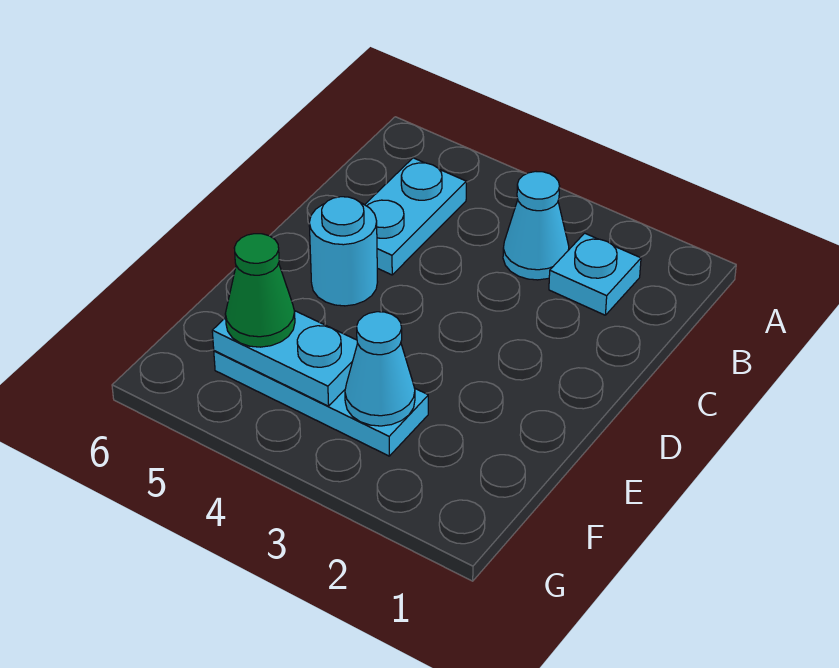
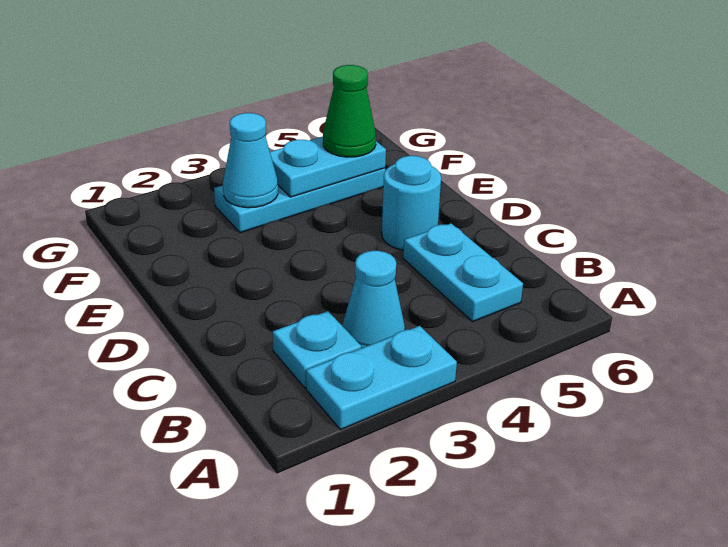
none -> cyan plate A2:A3 level 1

